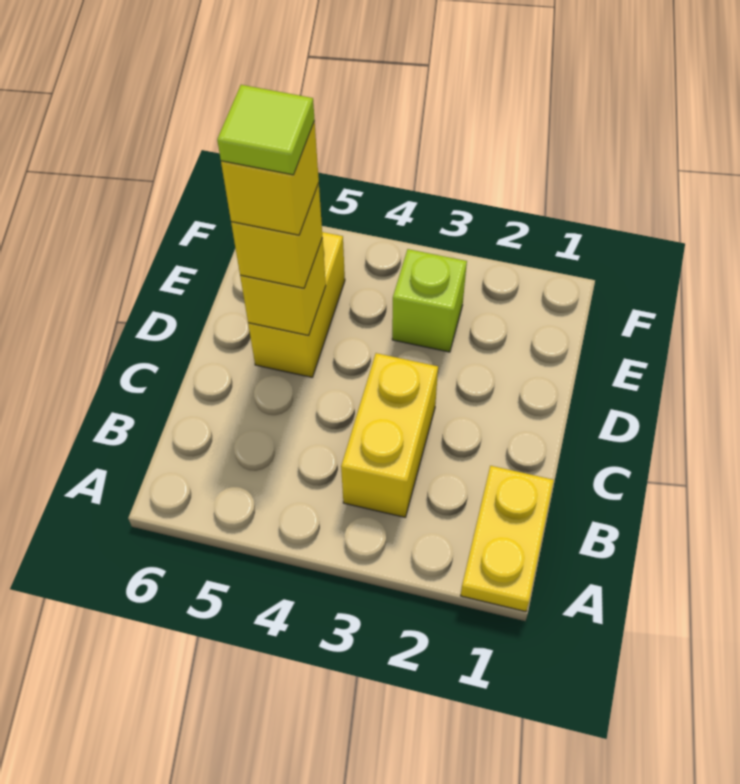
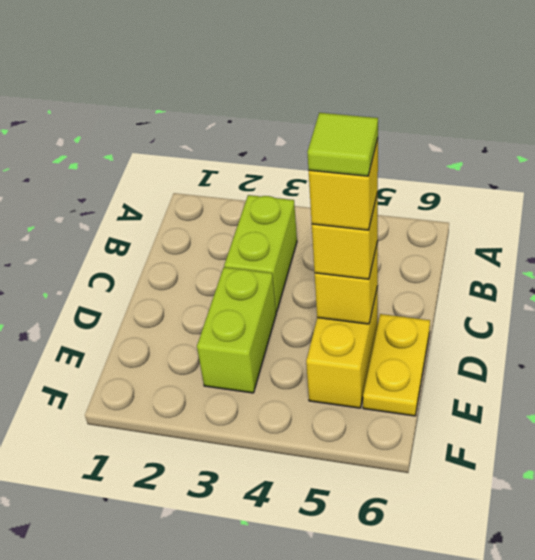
yellow plate A1:B1 level 1 -> yellow plate D6:E6 level 1
yellow brick B3:C3 level 1 -> lime brick B3:C3 level 1
lime brick E3 level 1 -> lime brick D3:E3 level 1

